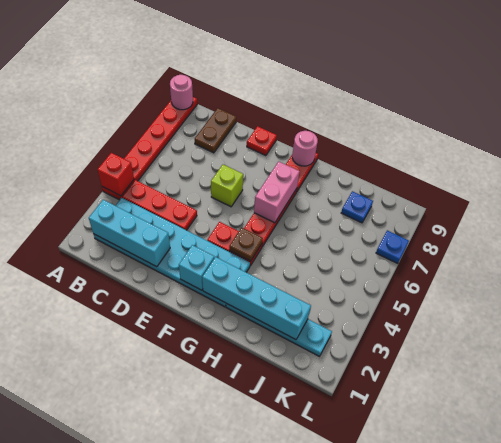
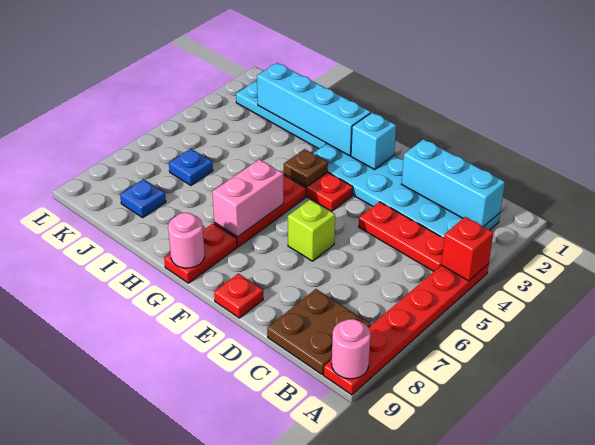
brown plate C8:C9 level 1 -> brown plate B8:C9 level 1
blue plate L7 level 1 -> blue plate J6 level 1

